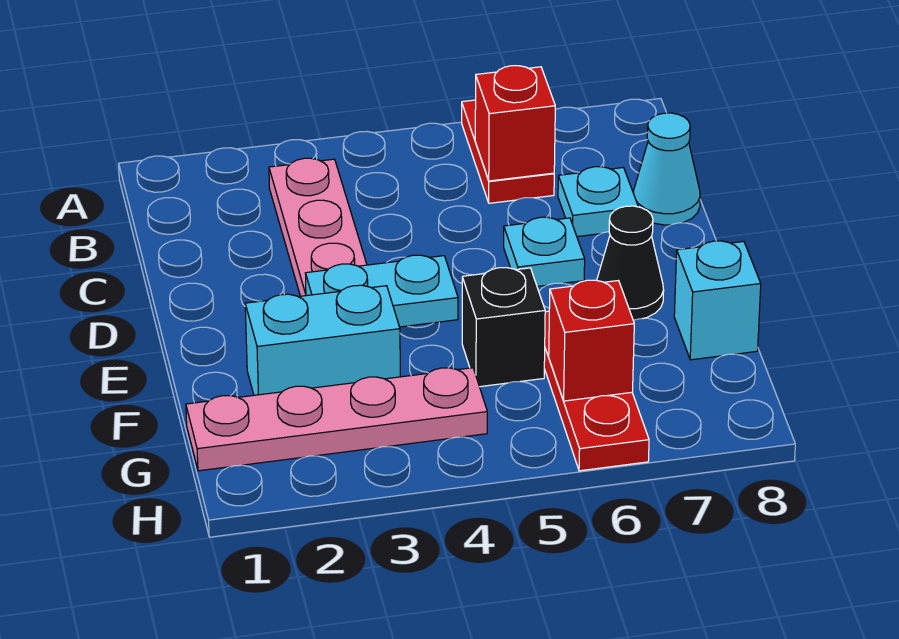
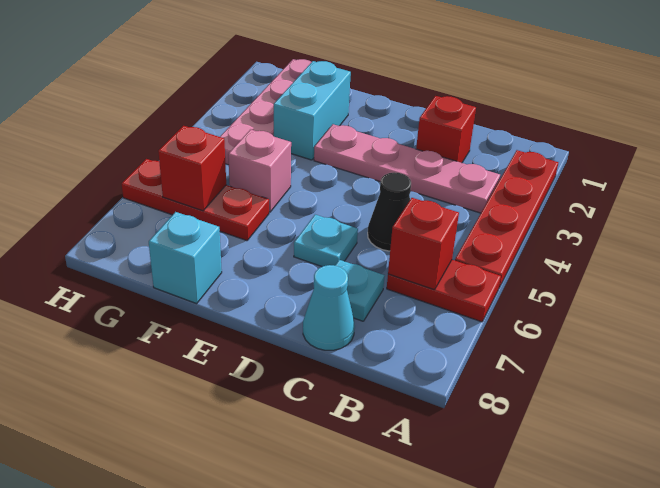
none -> red plate A2:A5 level 1
none -> red brick C2 level 1
cyan plate E3:E4 level 2 -> none
black cone E7 level 1 -> black cone C5 level 1
black brick F5 level 1 -> pink brick F5 level 1

